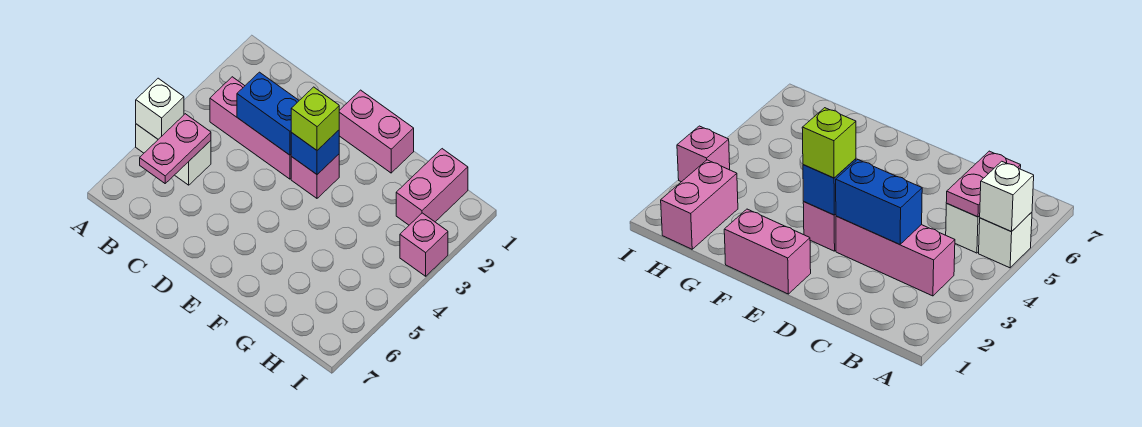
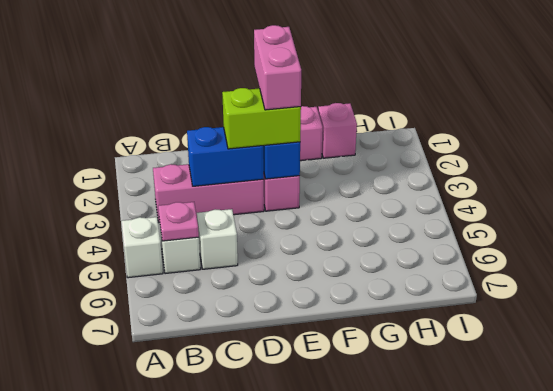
white brick A5 level 2 -> white brick C5 level 1
pink plate B5:B6 level 2 -> pink plate B5 level 2
lime brick E3 level 3 -> lime brick D3:E3 level 3
pink brick H1:H2 level 1 -> pink brick E2:E3 level 4
pink brick I3 level 1 -> pink brick G1 level 1

